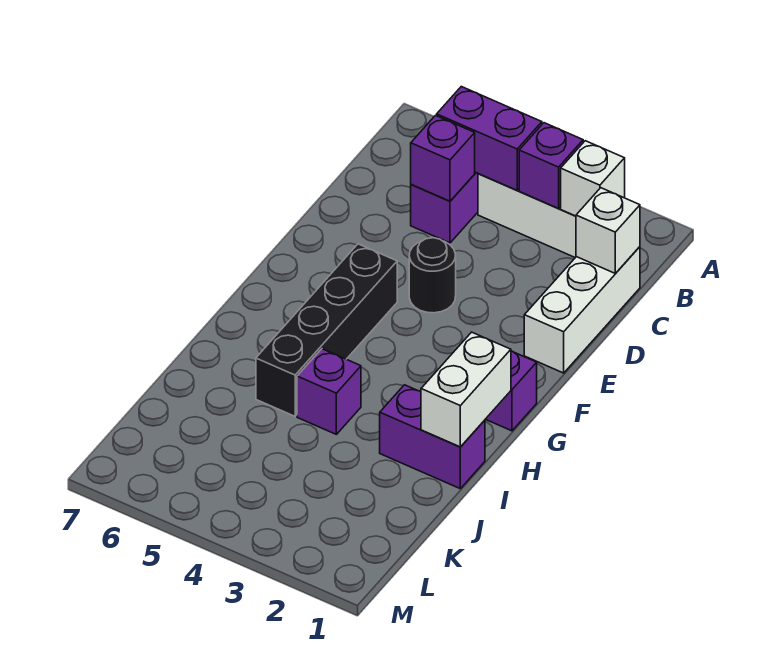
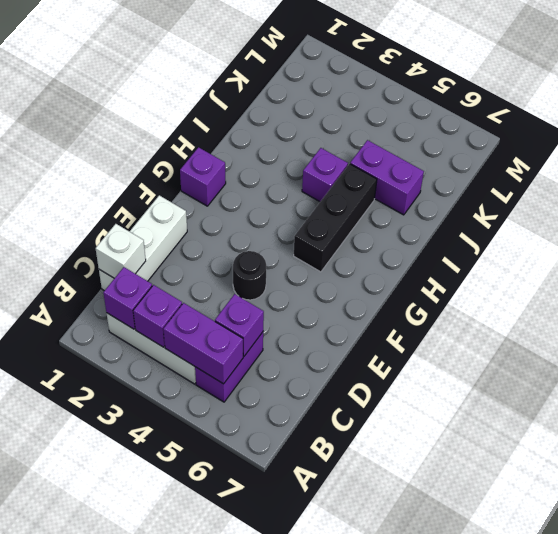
white brick B2 level 2 -> purple brick B2 level 2
black brick F5:I5 level 1 -> black brick G5:I5 level 1
white brick H1:I1 level 2 -> none
purple brick I1:I2 level 1 -> purple brick J5:J6 level 1

